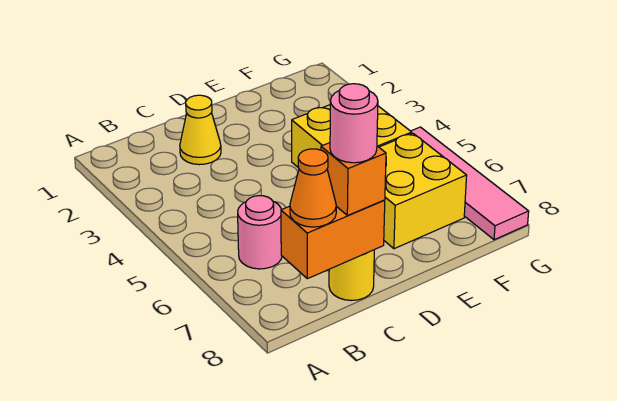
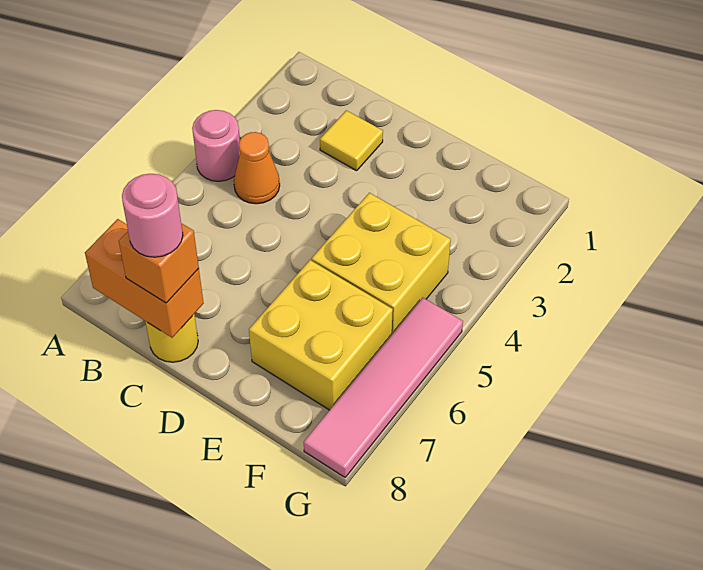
pink round brick B6 level 1 -> pink round brick A4 level 1
orange cone B8 level 3 -> orange cone B4 level 1
yellow cone C2 level 1 -> yellow tile C2 level 1

